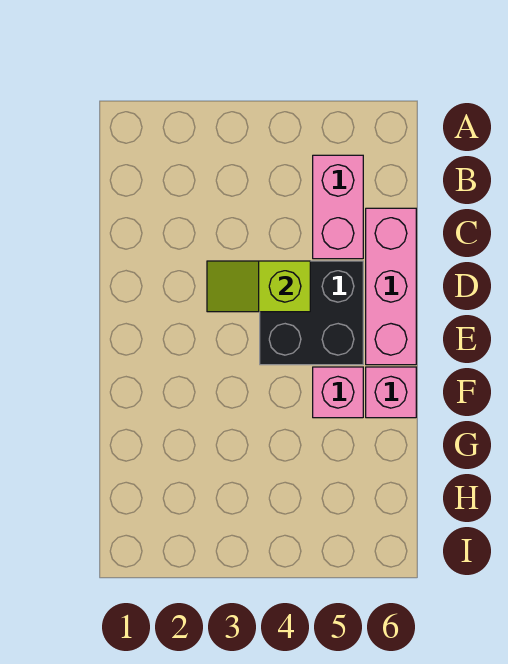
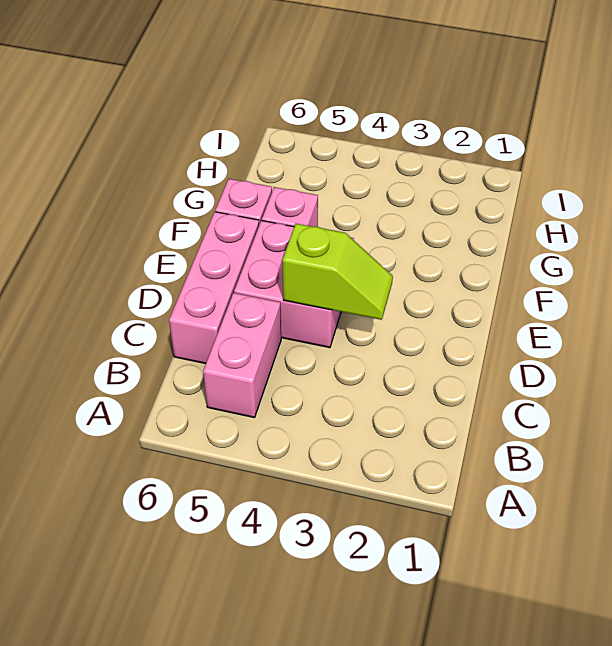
black brick D4:E5 level 1 -> pink brick D4:E5 level 1

